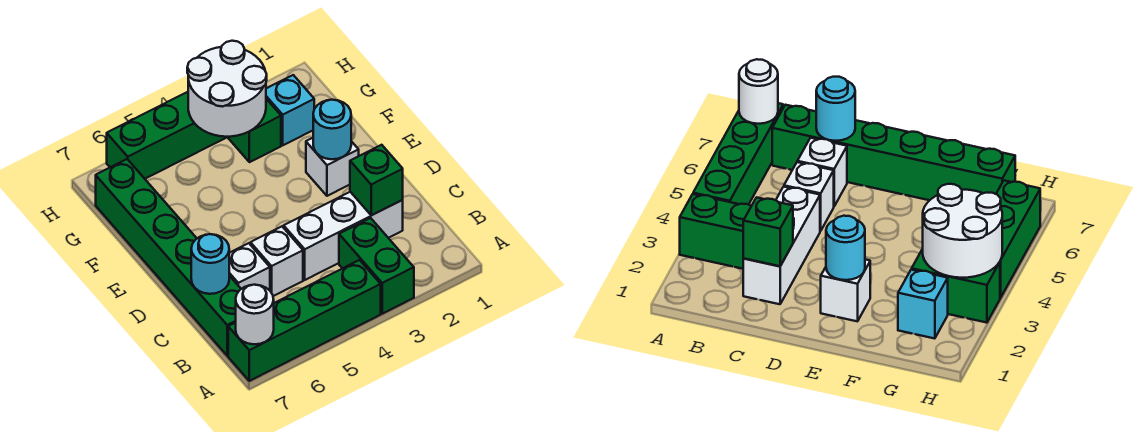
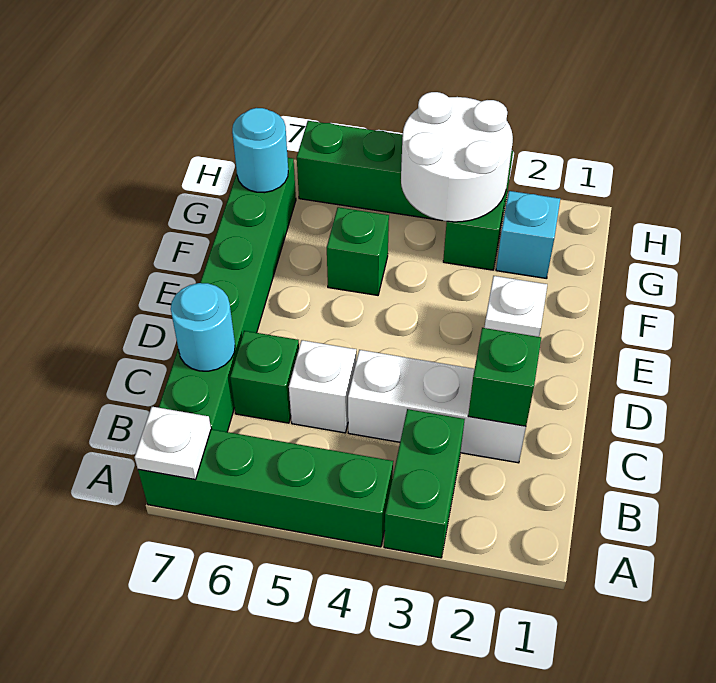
white round brick A7 level 2 -> white plate A7 level 2
white brick C6 level 1 -> green brick C6 level 1
cyan round brick E2 level 2 -> cyan round brick G7 level 2
none -> green brick F5 level 1

